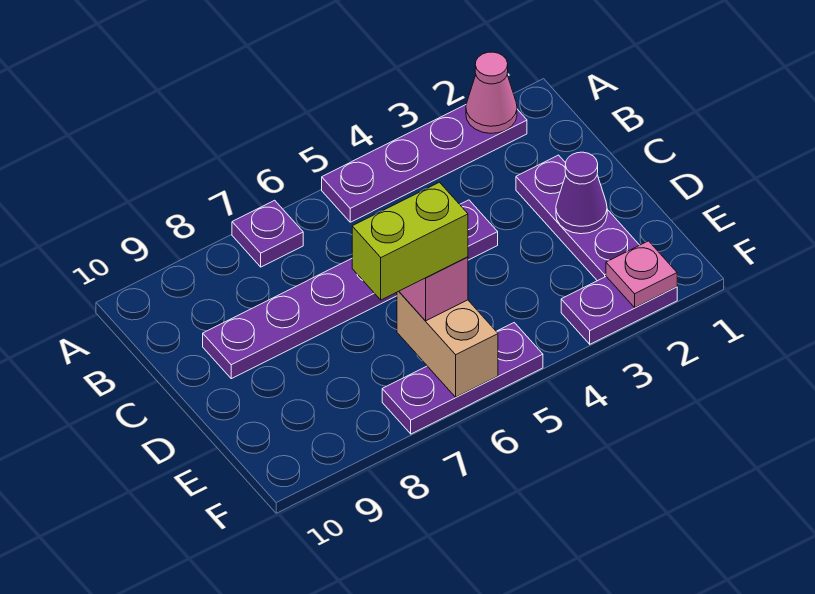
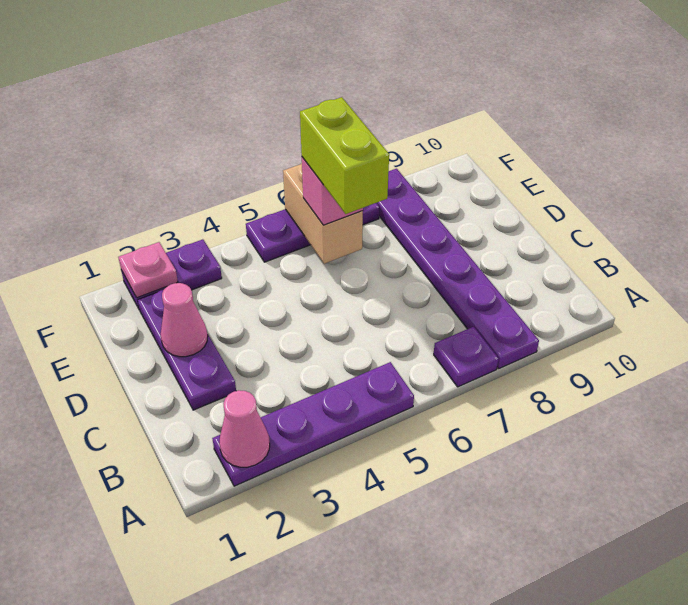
purple plate C4:C9 level 1 -> purple plate A8:F8 level 1
purple cone D2 level 2 -> pink cone D2 level 2
lime brick E6:E7 level 4 -> lime brick D6:E6 level 4

